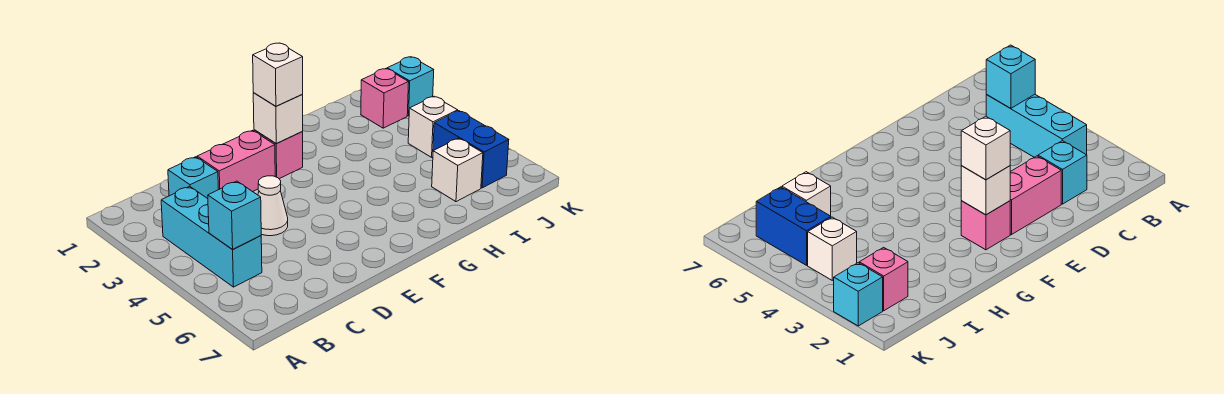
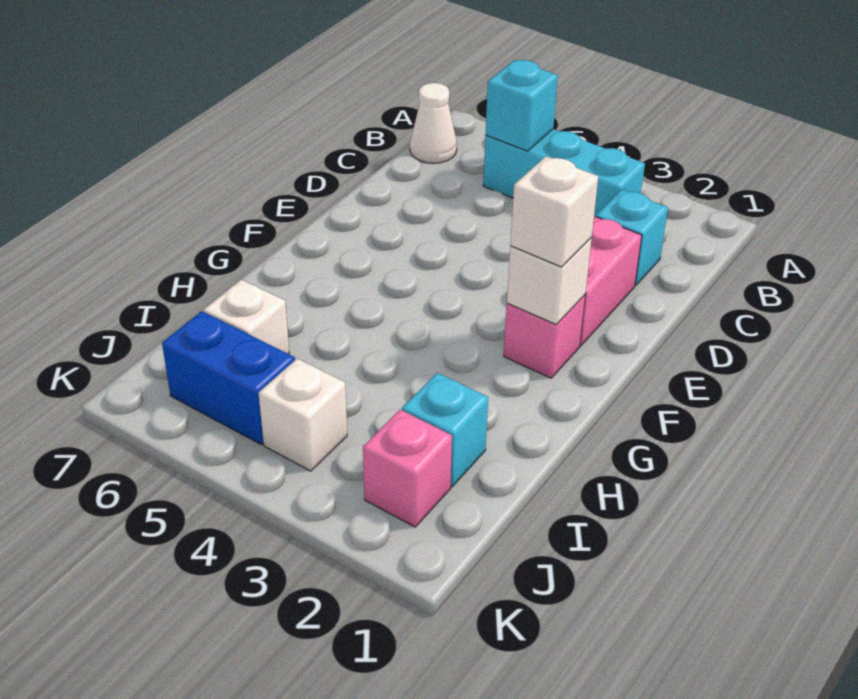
white cone D4 level 1 -> white cone B7 level 1
cyan brick K2 level 1 -> cyan brick I2 level 1

